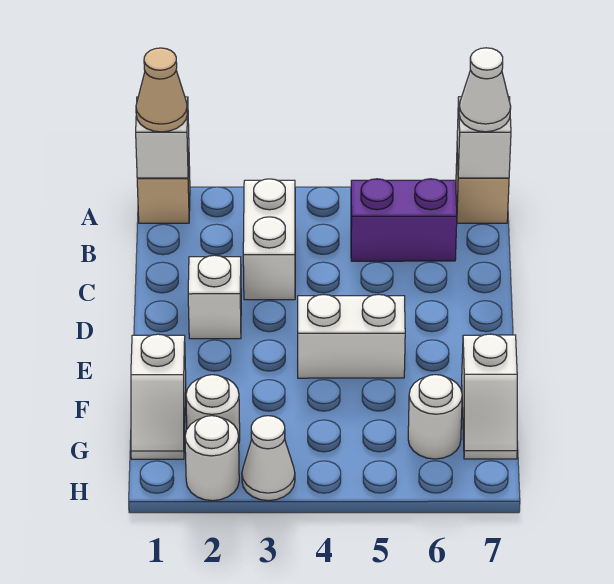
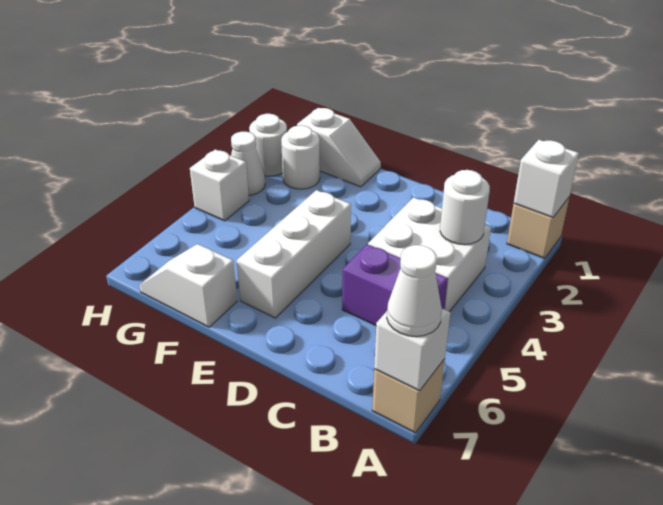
tan cone A1 level 3 -> none
white brick B3:C3 level 1 -> white brick B3:C4 level 1
purple brick B5:B6 level 1 -> purple brick B5:C5 level 1
white brick D2 level 1 -> white brick H4 level 1
white brick E4:E5 level 1 -> white brick E4:E6 level 1
white slope F1:G1 level 1 top F -> white slope F1:G1 level 1 top G
white round brick G6 level 1 -> white round brick B3 level 2

